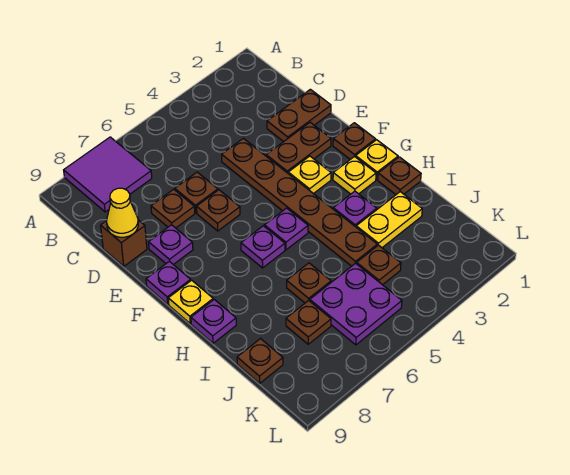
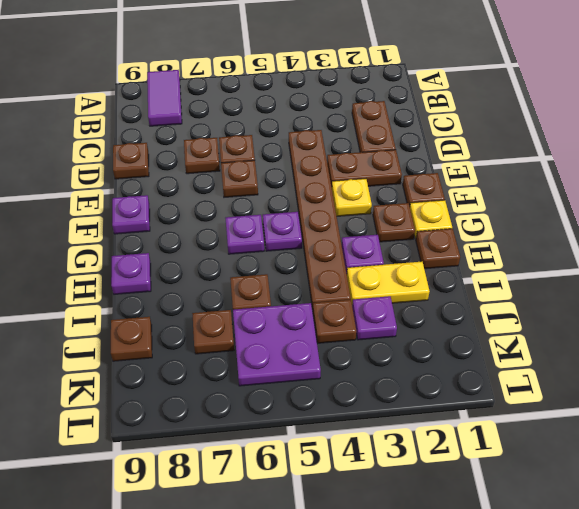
purple tile A7:B8 level 1 -> purple tile A8:B8 level 1
brown plate D1:D2 level 1 -> brown plate C2:D2 level 1
brown brick D9 level 1 -> brown plate D9 level 1
yellow cone D9 level 2 -> none
purple plate E8 level 1 -> purple plate J3 level 1
yellow plate G2 level 1 -> brown plate G2 level 1
yellow plate G9 level 1 -> none

